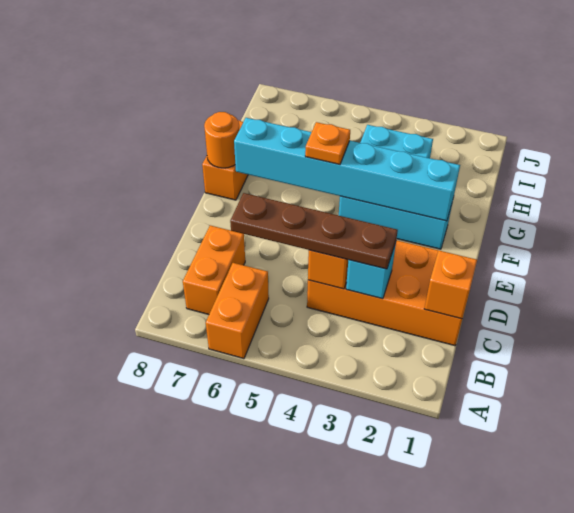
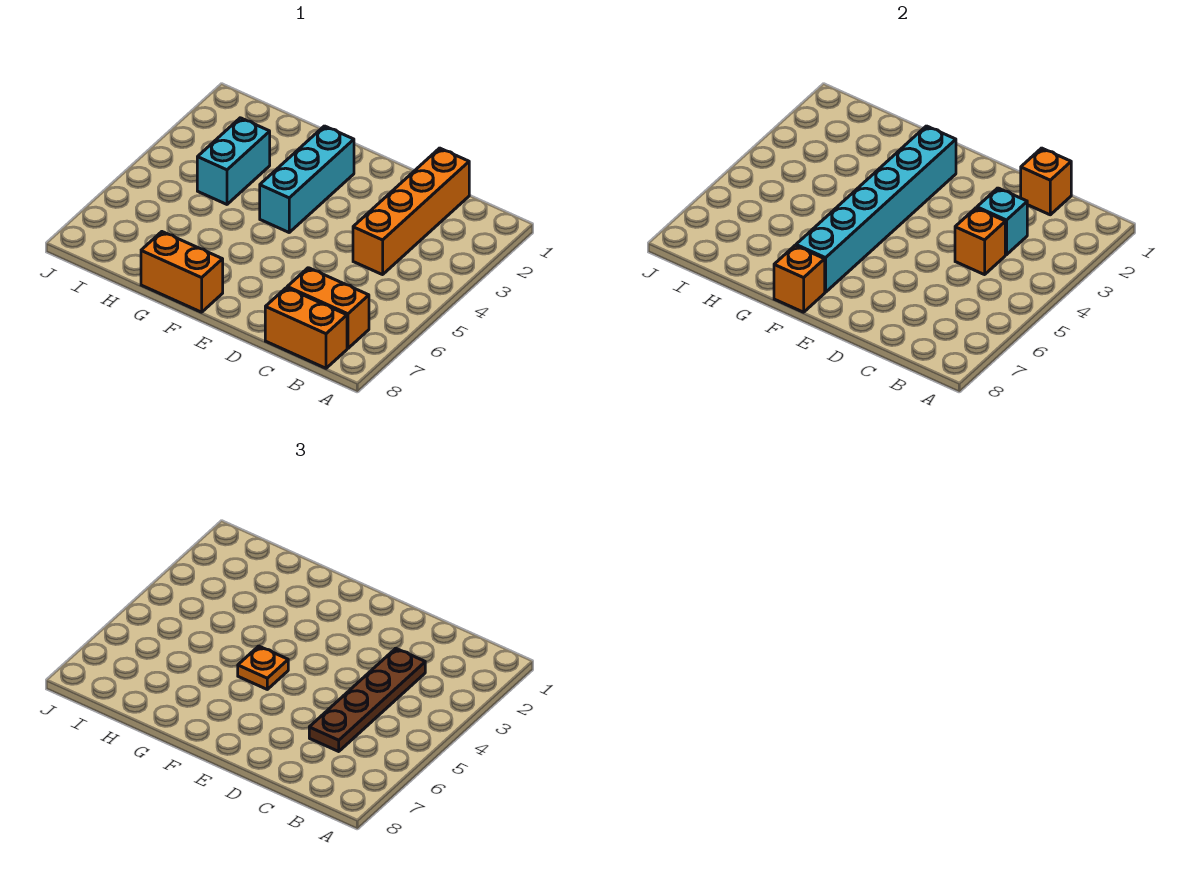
orange brick A6:B6 level 1 -> orange brick B8:C8 level 1
orange brick C1:D4 level 1 -> orange brick C1:C4 level 1
orange round brick F8 level 2 -> orange brick F8 level 2

